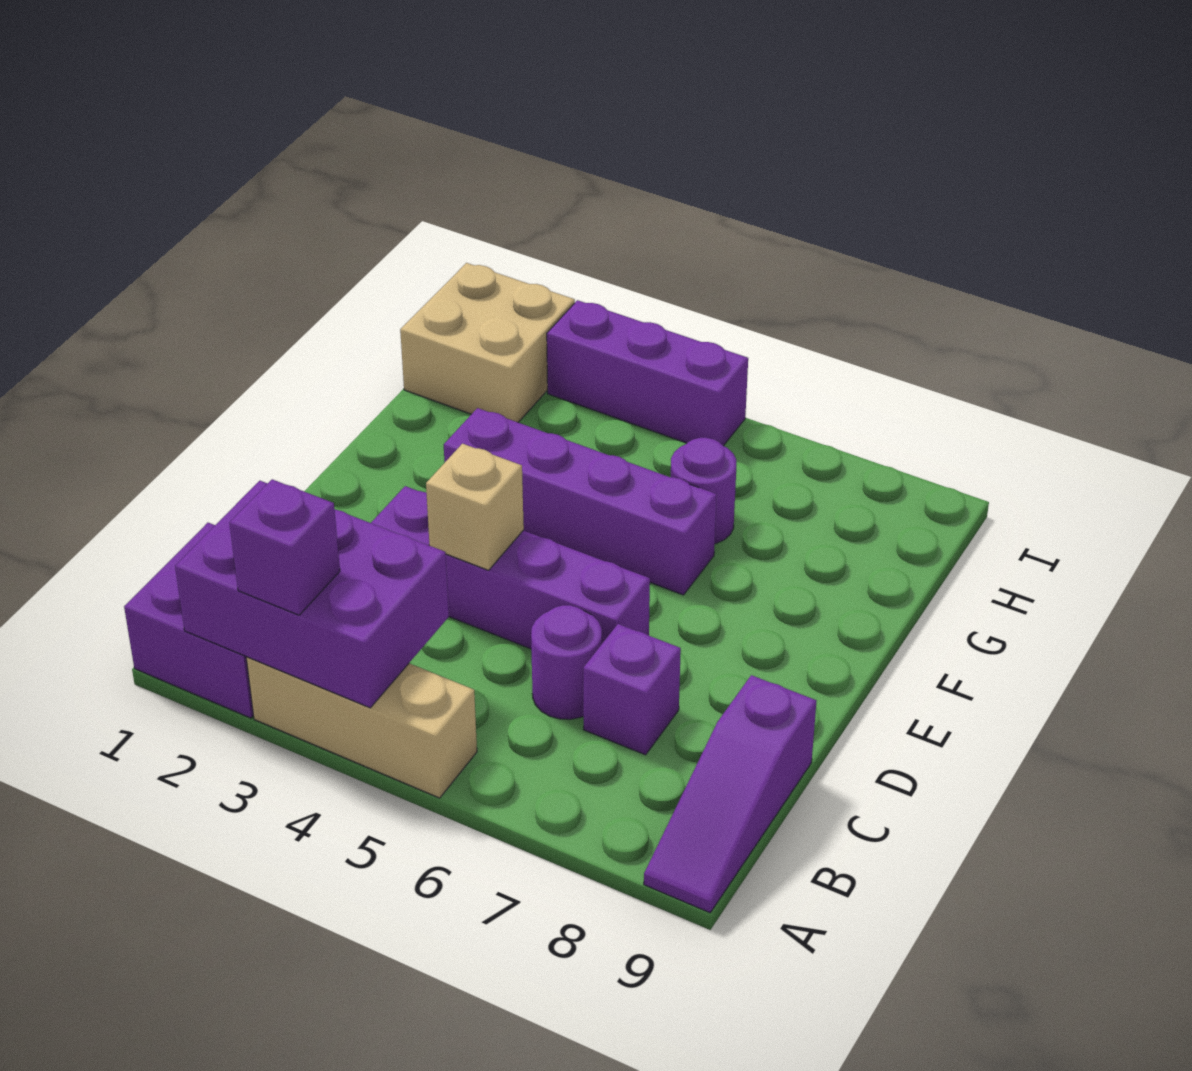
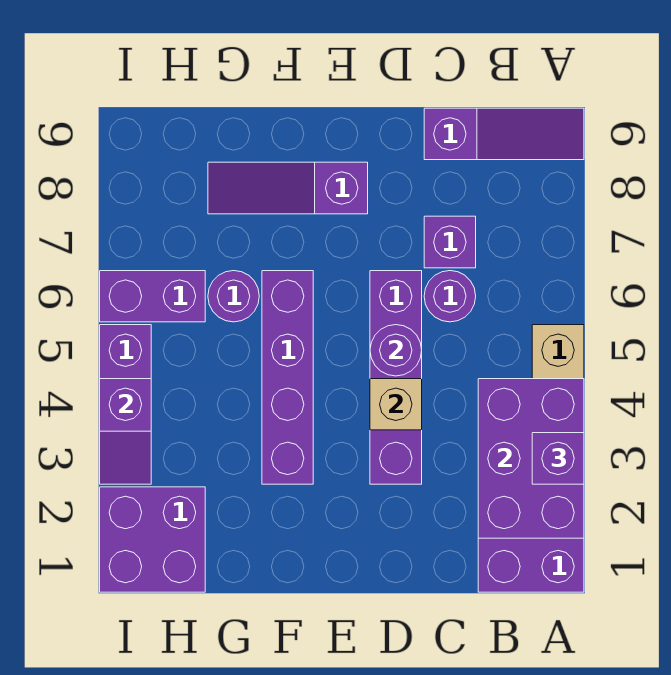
none -> purple round brick D5 level 2
none -> purple slope E8:G8 level 1 top E
tan brick H1:I2 level 1 -> purple brick H1:I2 level 1
none -> purple brick H6:I6 level 1
none -> purple slope I3:I4 level 2 top 4

